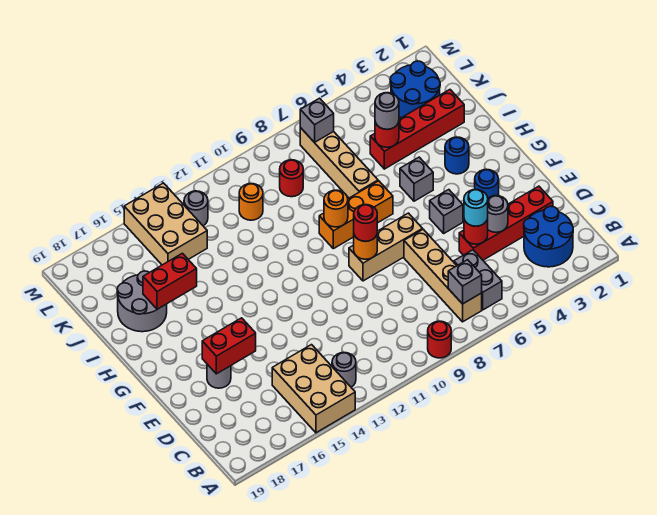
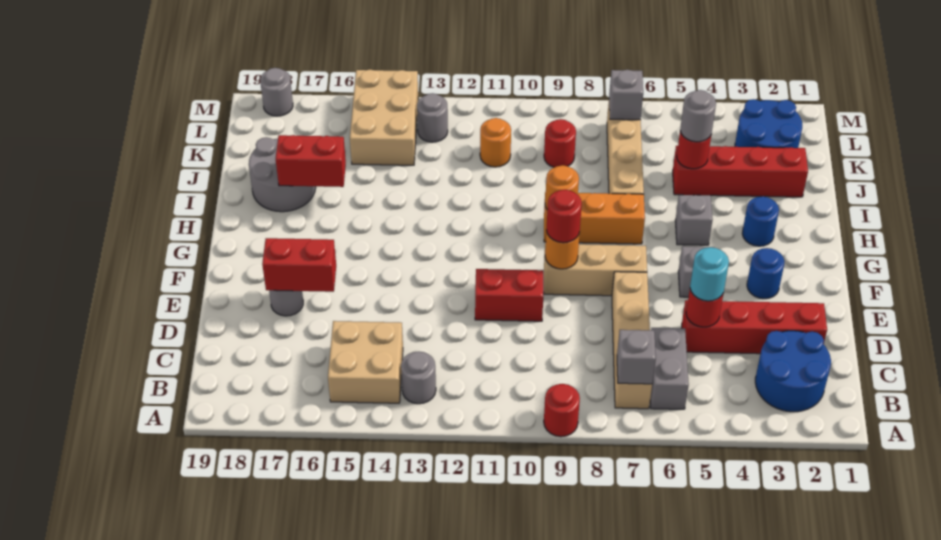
tan brick A14:C15 level 1 -> tan brick B14:C15 level 1
grey round brick D4 level 2 -> grey round brick M18 level 1
none -> red brick E10:E11 level 1

